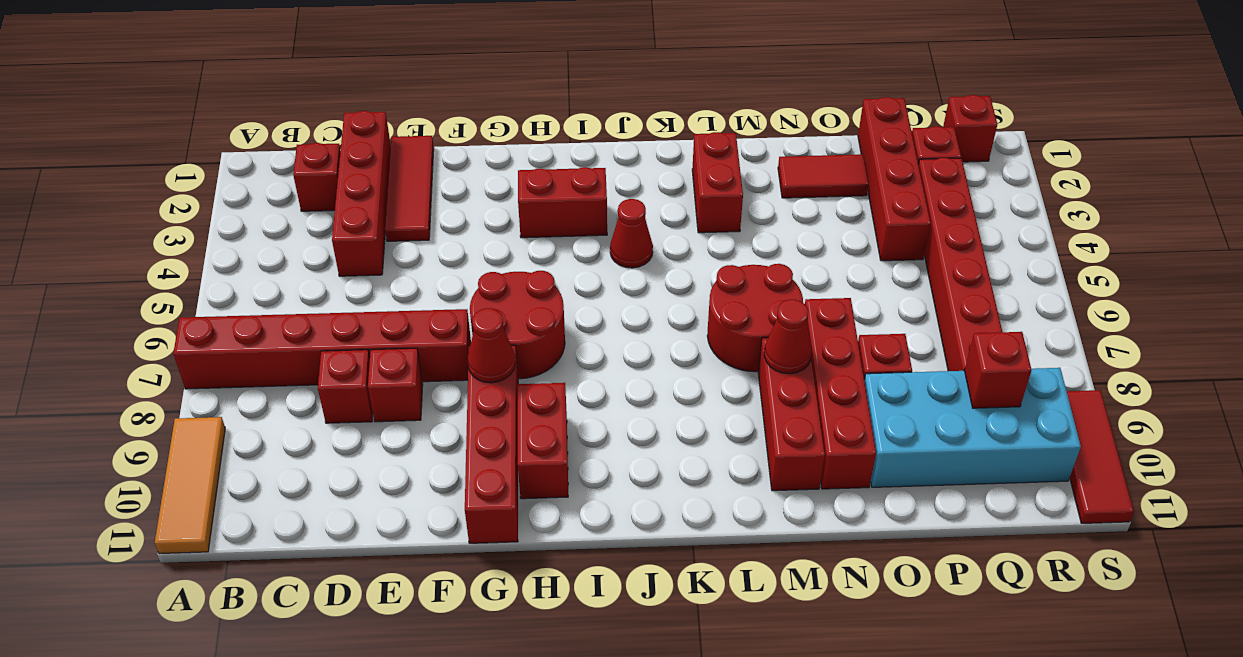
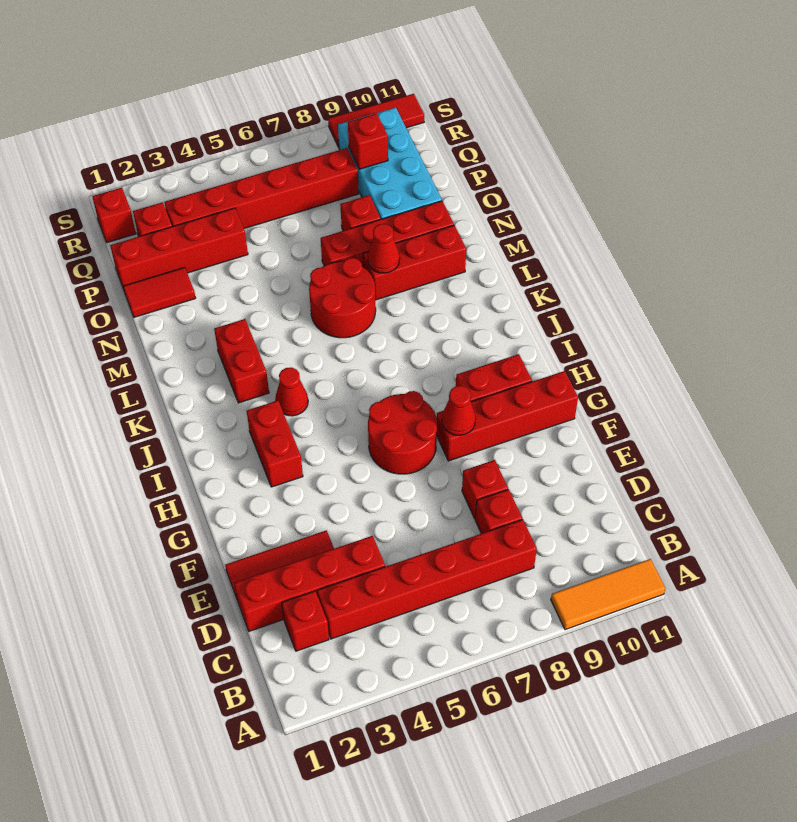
red brick A7:F7 level 1 -> red brick C3:C8 level 1
red brick L2:L3 level 1 -> red brick K3:L3 level 1
red tile N2:O2 level 1 -> red tile O1:O2 level 1

